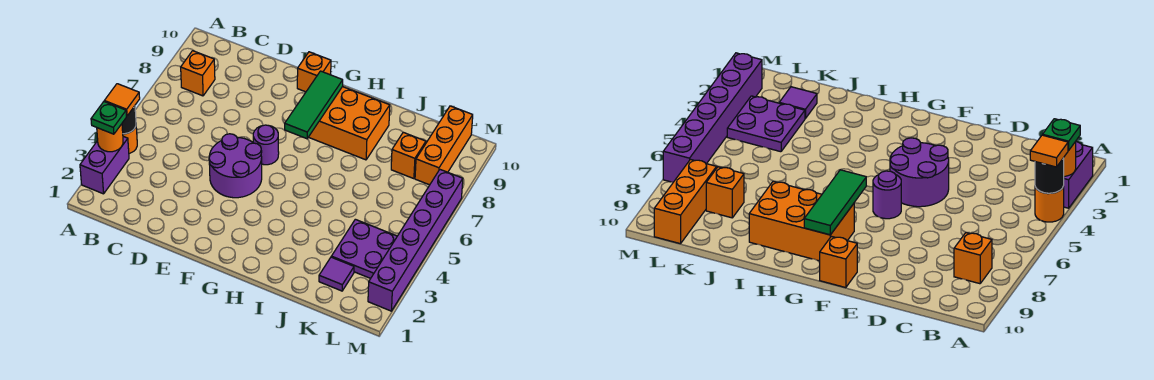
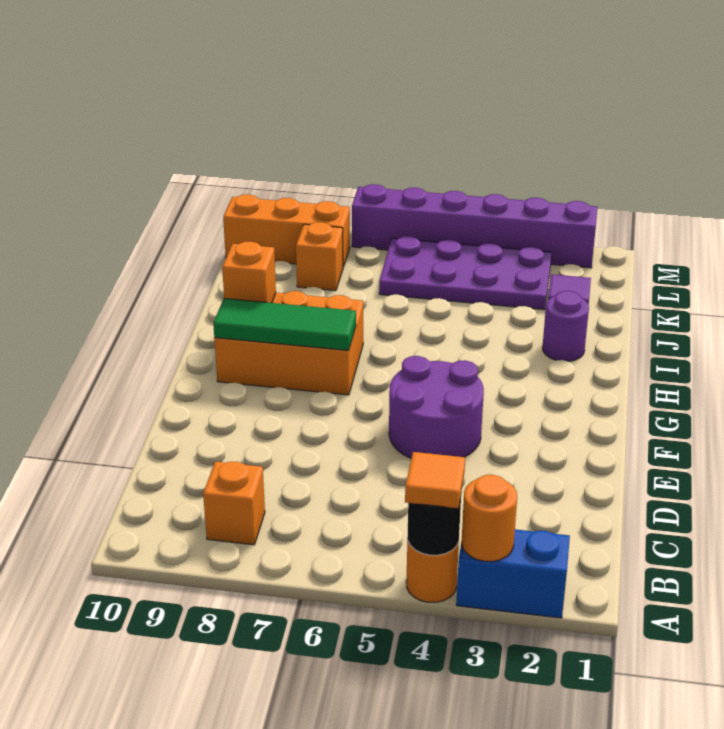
purple brick A2:A3 level 1 -> blue brick A2:A3 level 1
green plate A3 level 3 -> none
purple round brick F6 level 1 -> purple round brick I2 level 1
orange brick F10 level 1 -> orange brick H9 level 2
orange brick G8:I9 level 1 -> orange brick G7:H9 level 1
purple plate K3:L4 level 1 -> purple plate K3:L6 level 1

